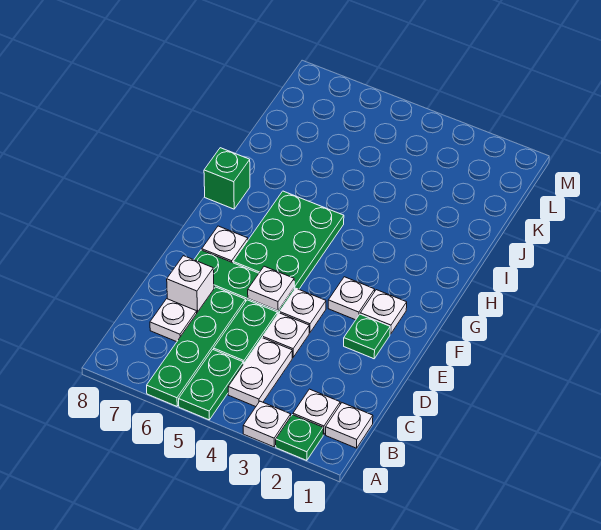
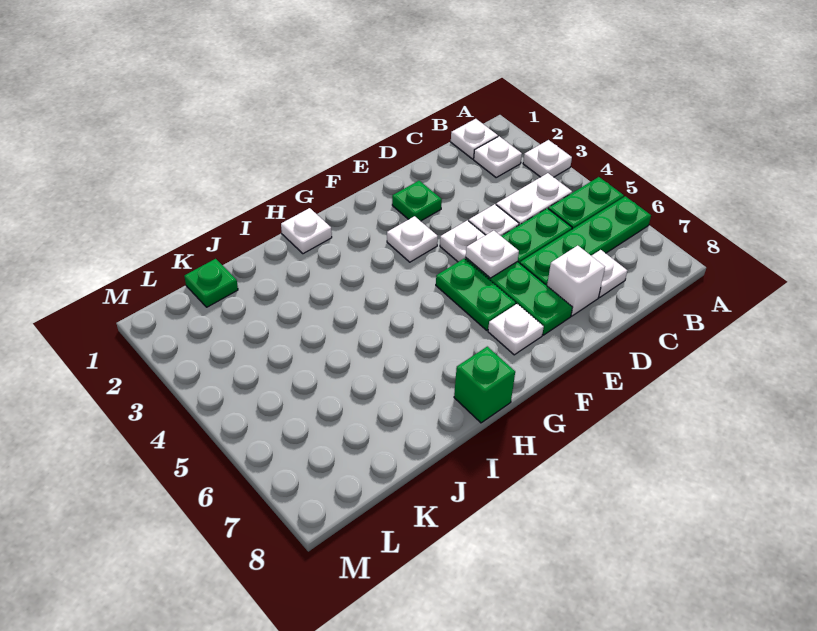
green plate A2 level 1 -> green plate K1 level 1
white plate F2 level 1 -> white plate H1 level 1
green plate F5:H6 level 1 -> green plate F5:F6 level 1

